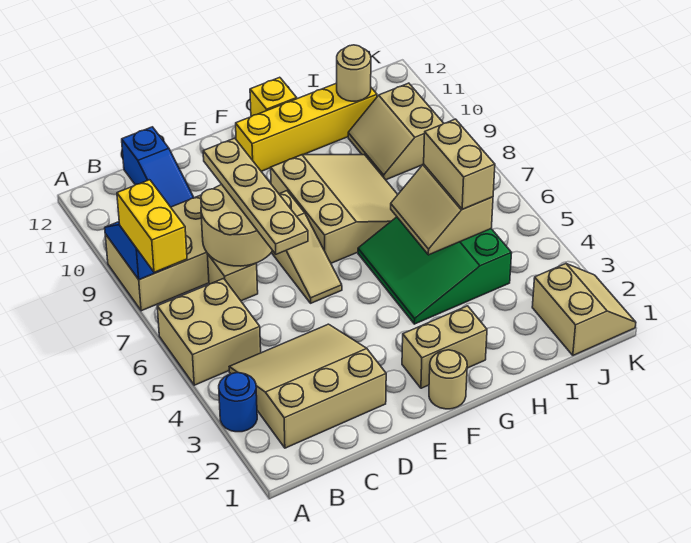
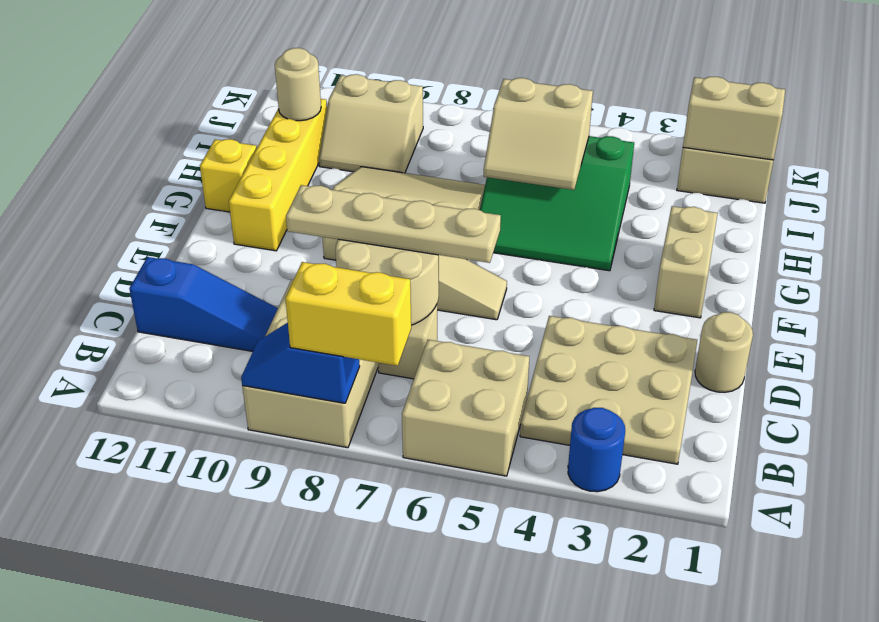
tan slope B2:D4 level 1 top 2 -> tan plate B2:D4 level 1
tan round brick F1 level 1 -> tan round brick D1 level 1
tan brick I5:I6 level 3 -> tan brick J1:J2 level 2

